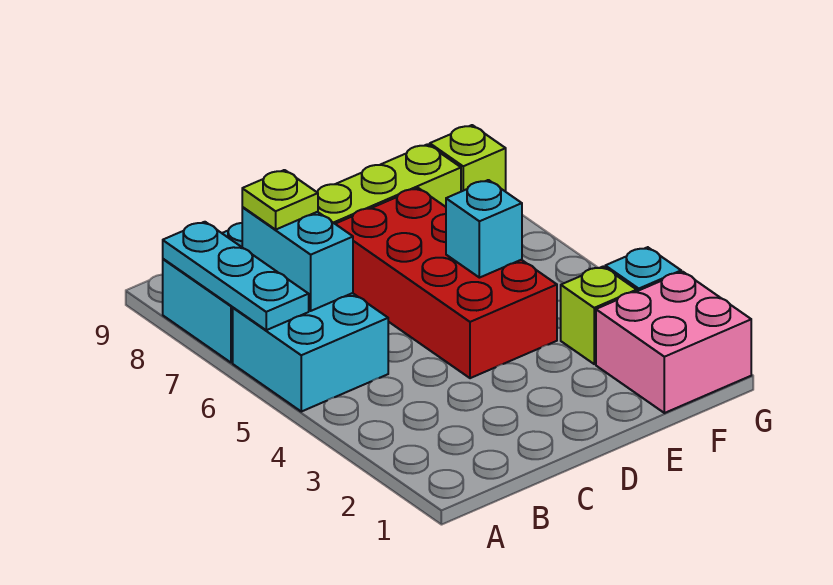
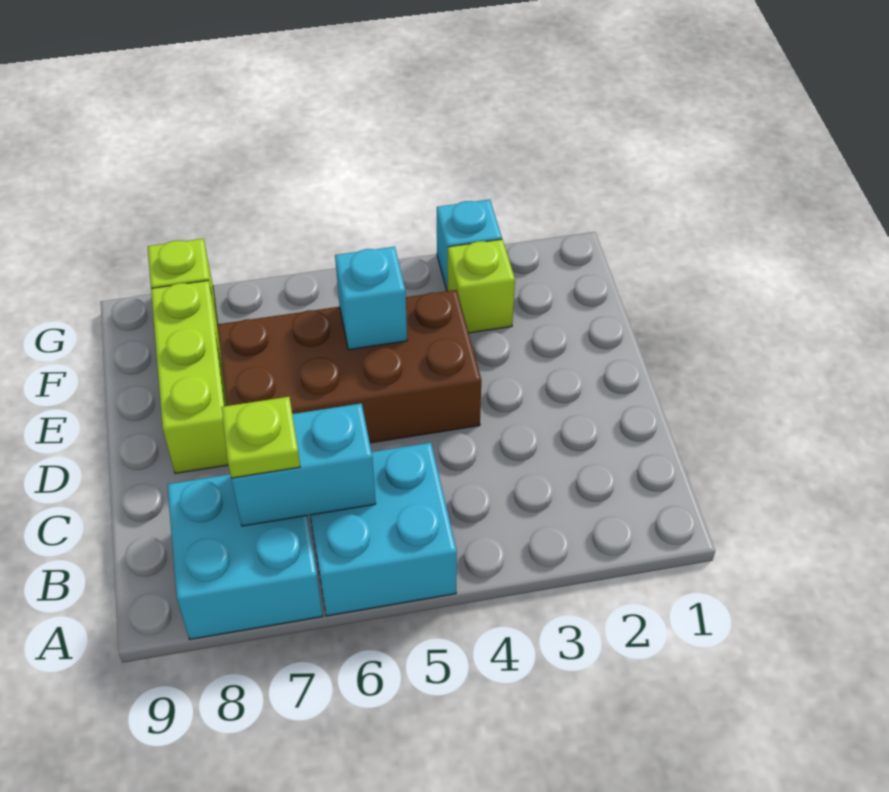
cyan plate A6:A8 level 2 -> none
red brick D4:E7 level 1 -> brown brick D4:E7 level 1
pink brick F1:G2 level 1 -> none

